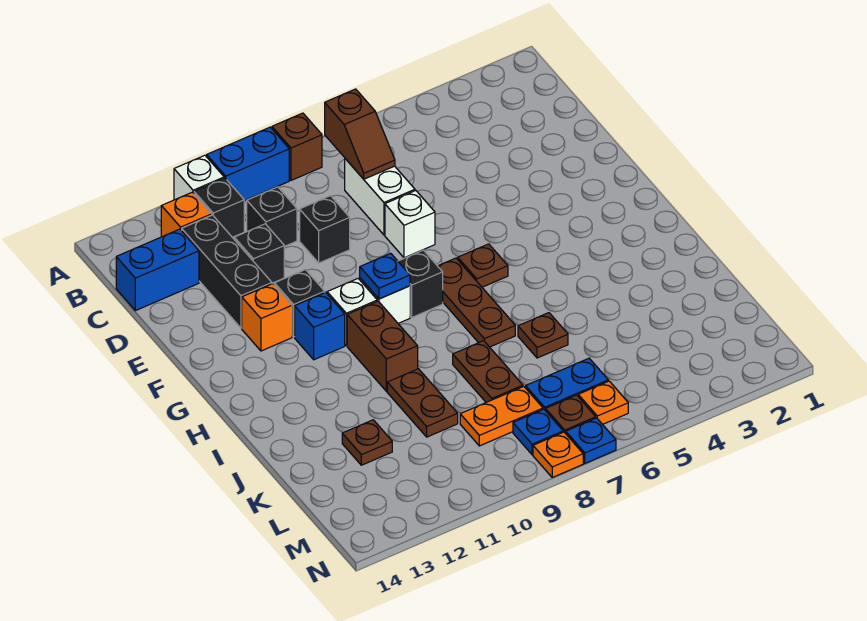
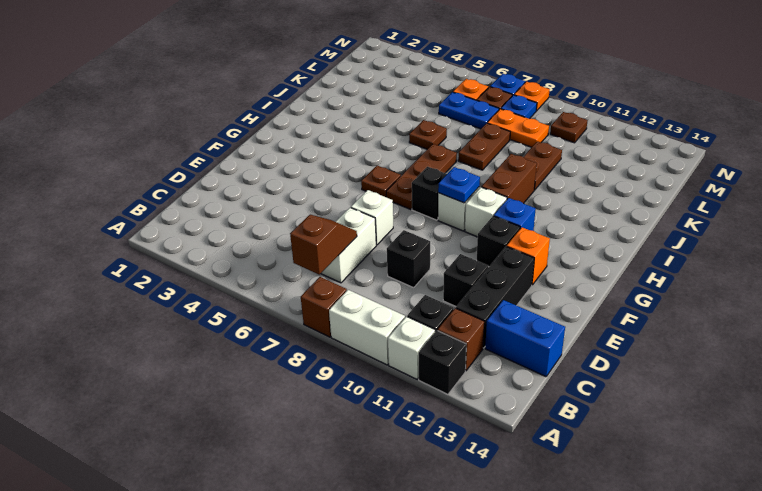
blue brick A9:A10 level 1 -> white brick A9:A10 level 1
orange brick B12 level 1 -> brown brick B12 level 1
black brick C10 level 1 -> black brick A12 level 1
brown plate K12 level 1 -> brown plate M10 level 1

